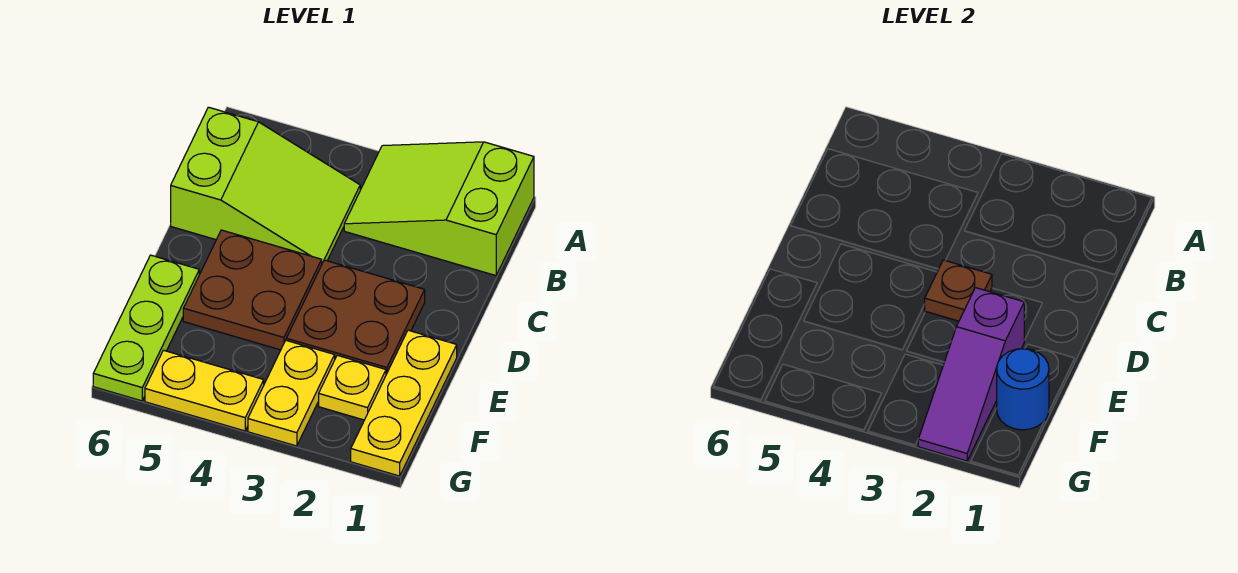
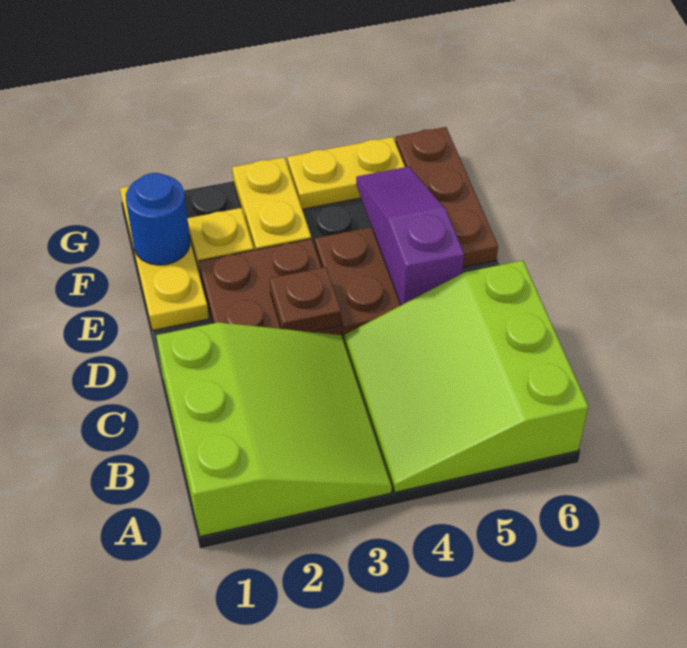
lime slope A1:B3 level 1 top 1 -> lime slope A1:C3 level 1 top 1
lime slope B4:C6 level 1 top 6 -> lime slope A4:C6 level 1 top 6
purple slope E2:G2 level 2 top E -> purple slope D5:F5 level 2 top D
lime plate E6:G6 level 1 -> brown plate E6:G6 level 1

